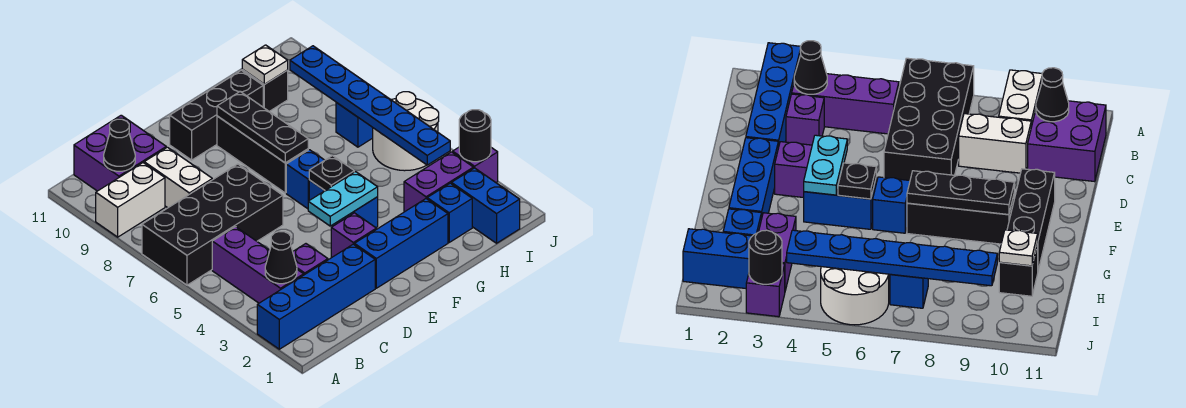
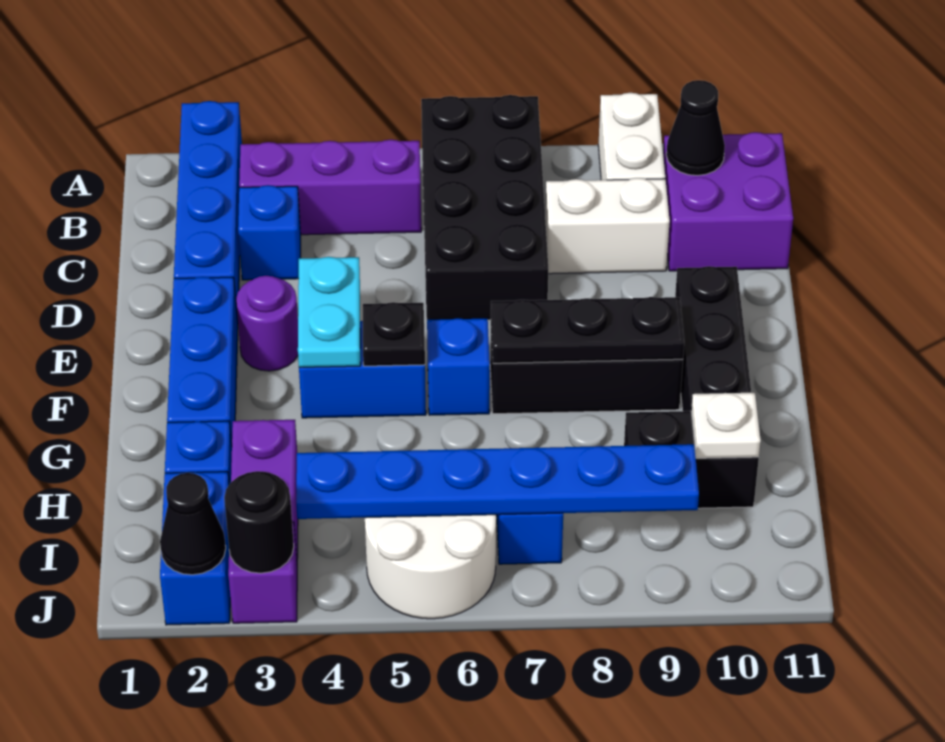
black cone B3 level 2 -> black cone J2 level 2
purple brick C3 level 1 -> blue brick C3 level 1
purple brick E3 level 1 -> purple round brick E3 level 1
black brick H10 level 1 -> black brick H9:H10 level 1
blue brick I1:I2 level 1 -> blue brick I2:J2 level 1

